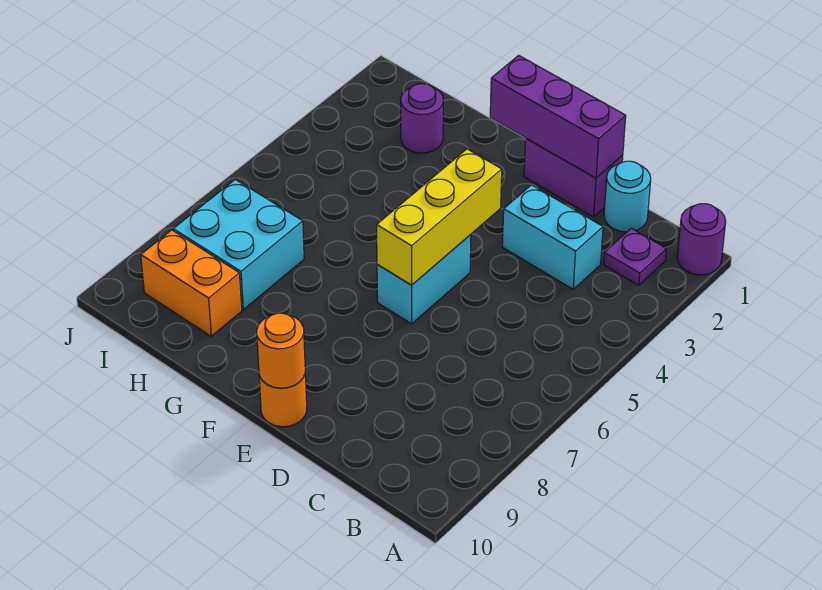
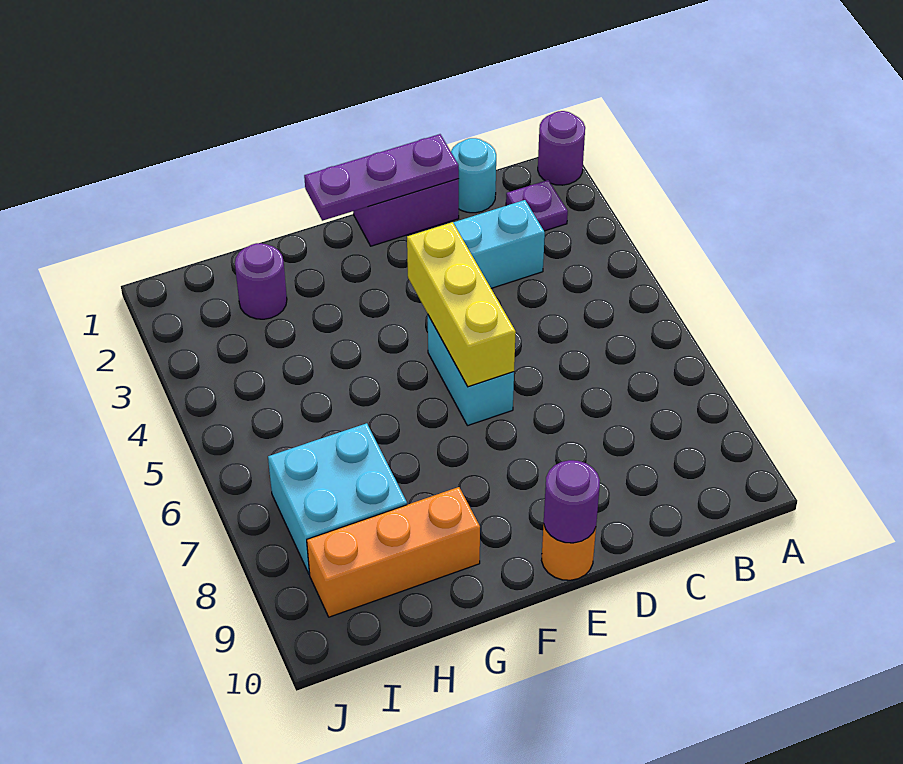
purple brick D1:F1 level 2 -> purple plate D1:F1 level 2
orange round brick E10 level 2 -> purple round brick E10 level 2
orange brick H9:I9 level 1 -> orange brick G9:I9 level 1

